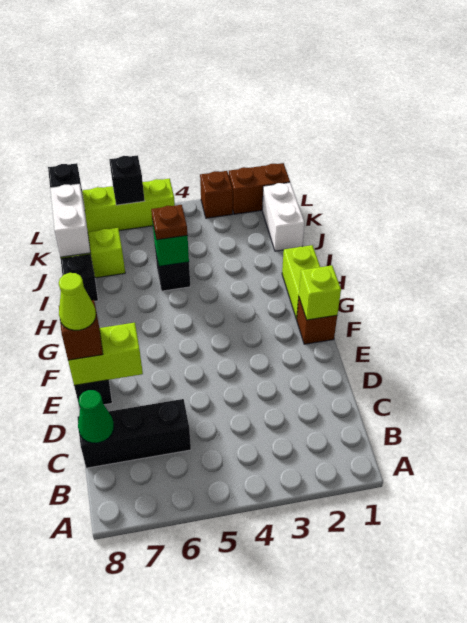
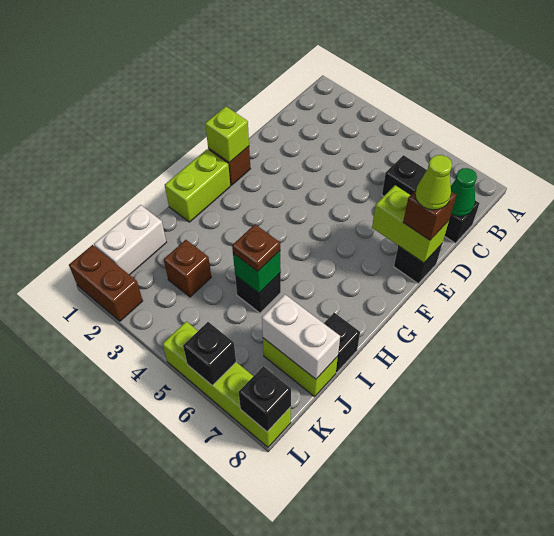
white brick J8:K8 level 2 -> white brick J7:J8 level 2
brown brick L3 level 1 -> brown brick J3 level 1

